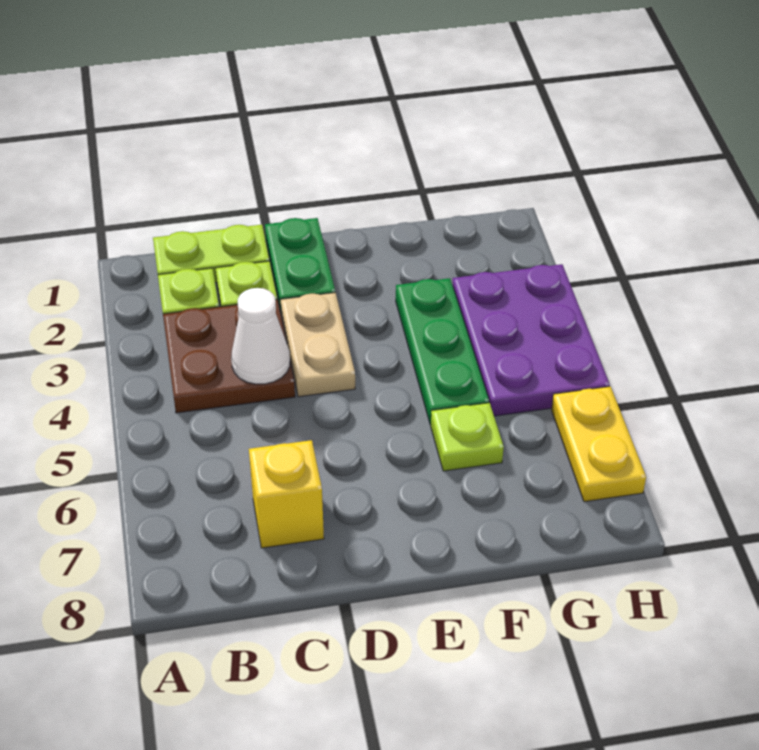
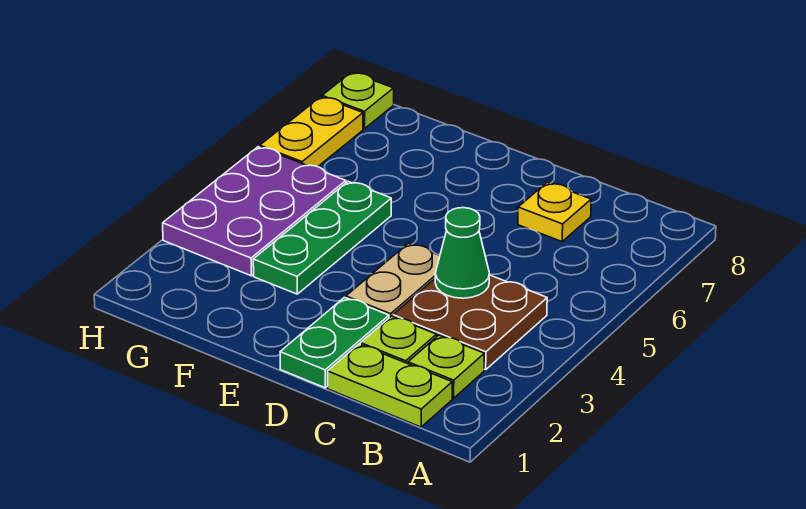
white cone C4 level 2 -> green cone C4 level 2
yellow brick C7 level 1 -> yellow plate C7 level 1
lime plate F6 level 1 -> lime plate H8 level 1

